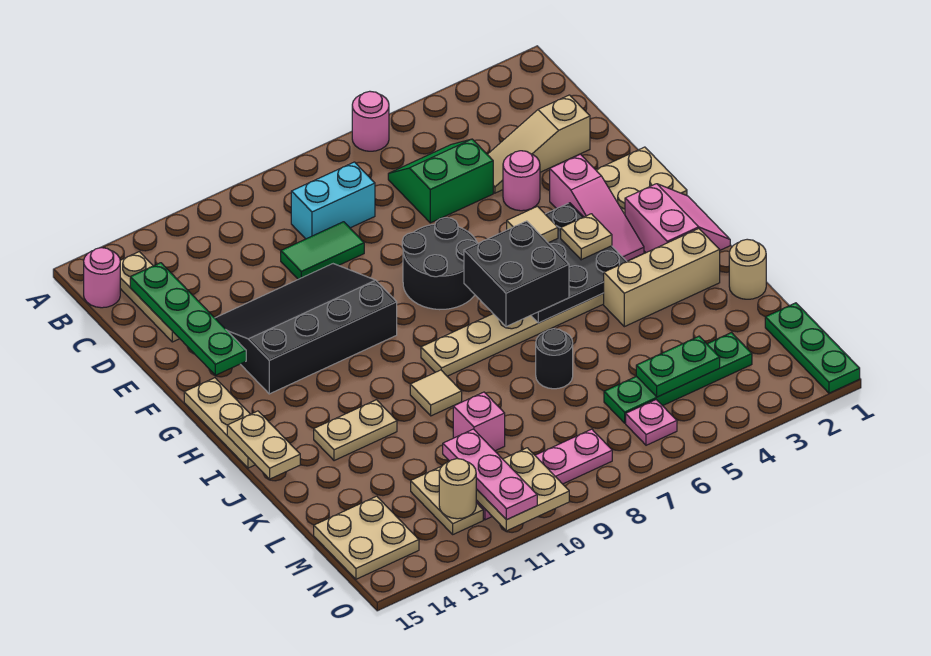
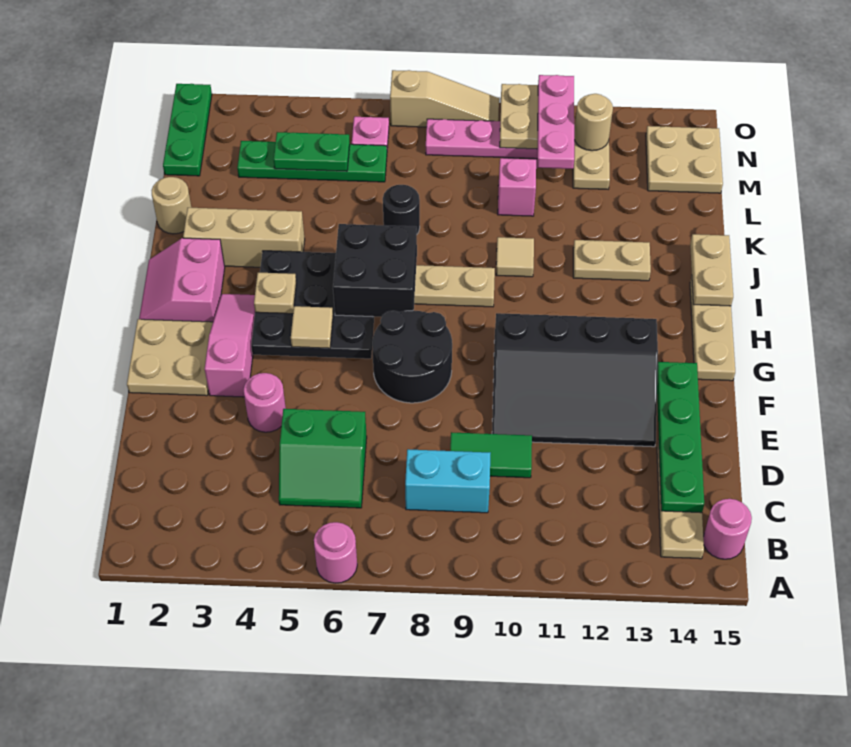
tan slope D2:D4 level 1 top 2 -> tan slope O7:O9 level 1 top 7

